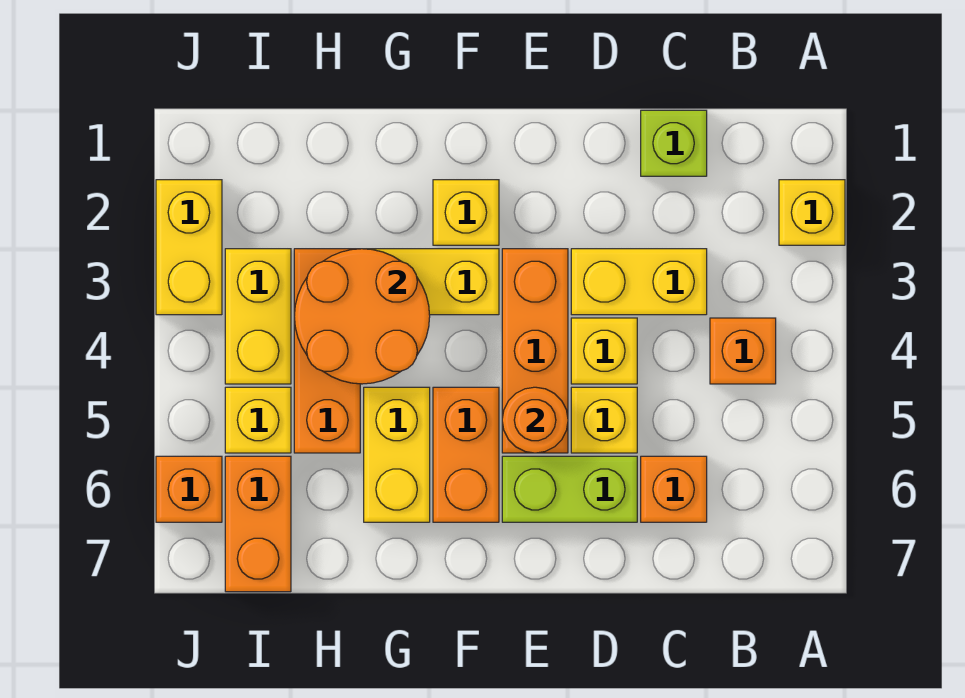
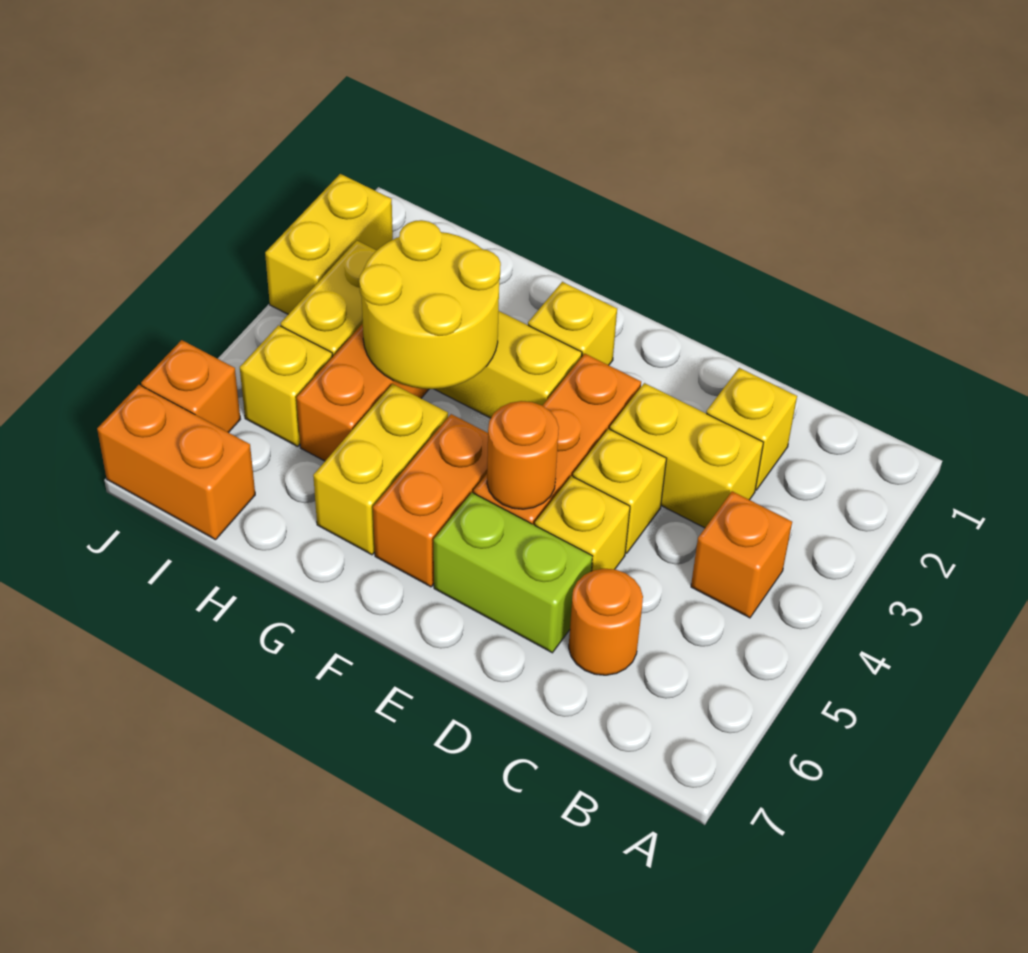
yellow brick A2 level 1 -> yellow brick C2 level 1
lime brick C1 level 1 -> none
orange brick C6 level 1 -> orange round brick C6 level 1
orange round brick G3:H4 level 2 -> yellow round brick G3:H4 level 2
orange brick I6:I7 level 1 -> orange brick I7:J7 level 1

